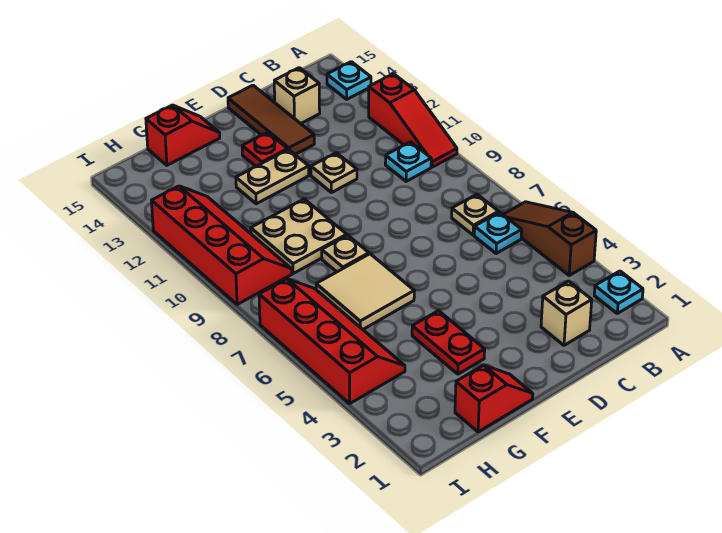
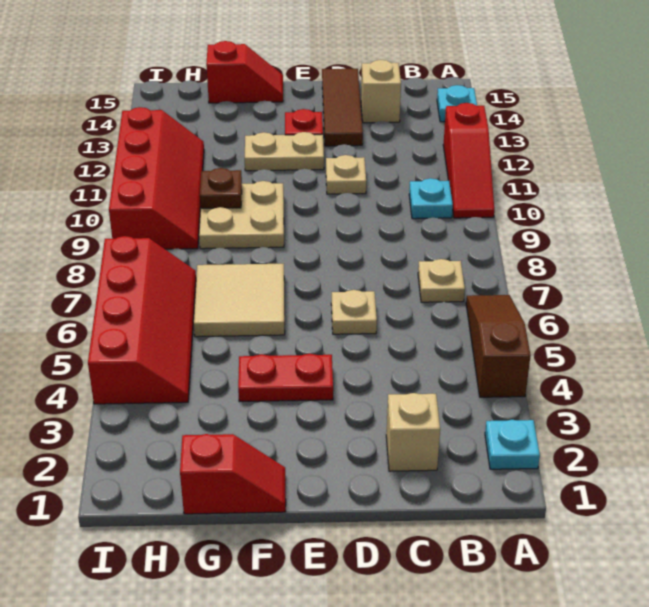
cyan plate B6 level 1 -> none
red plate F3:F4 level 1 -> red plate E4:F4 level 1
tan plate F8 level 1 -> tan plate D6 level 1
none -> brown plate G10 level 2

